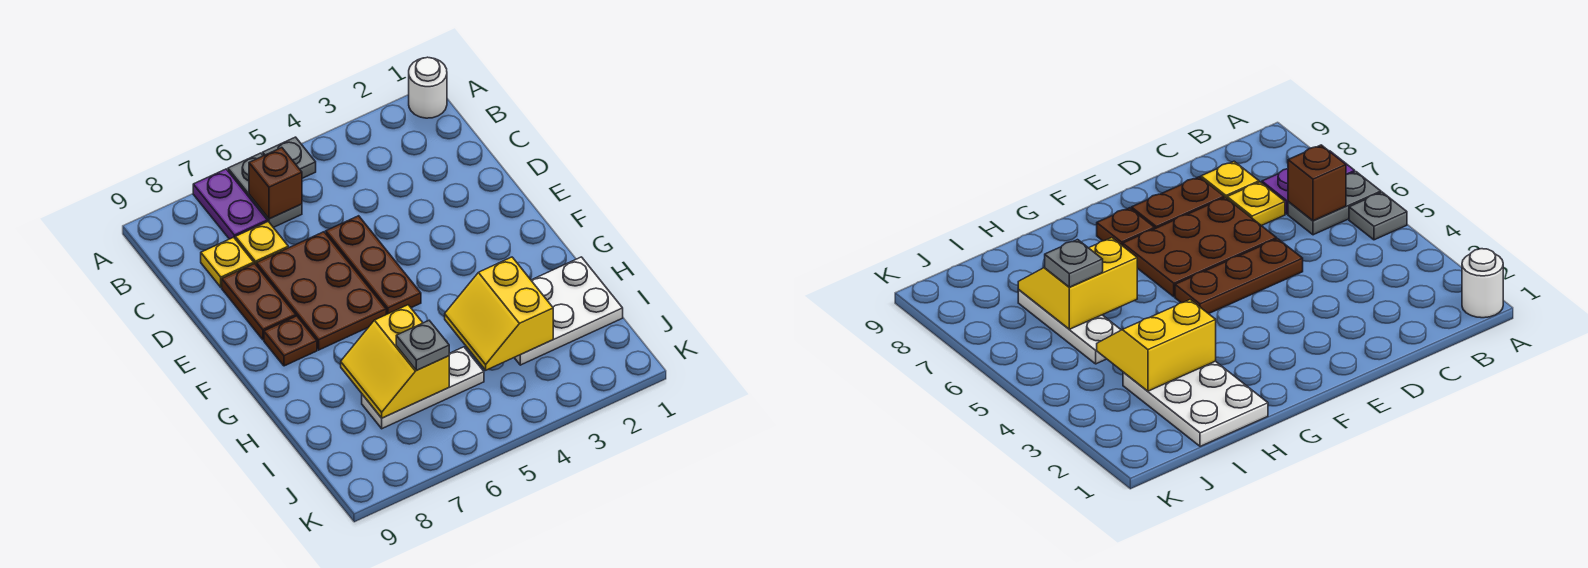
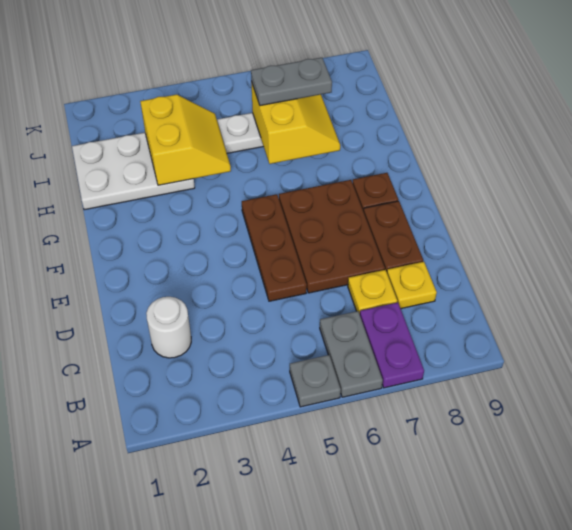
white round brick A1 level 1 -> white round brick C2 level 1
brown brick B6 level 2 -> none
grey plate I6 level 3 -> grey plate I6:I7 level 3

